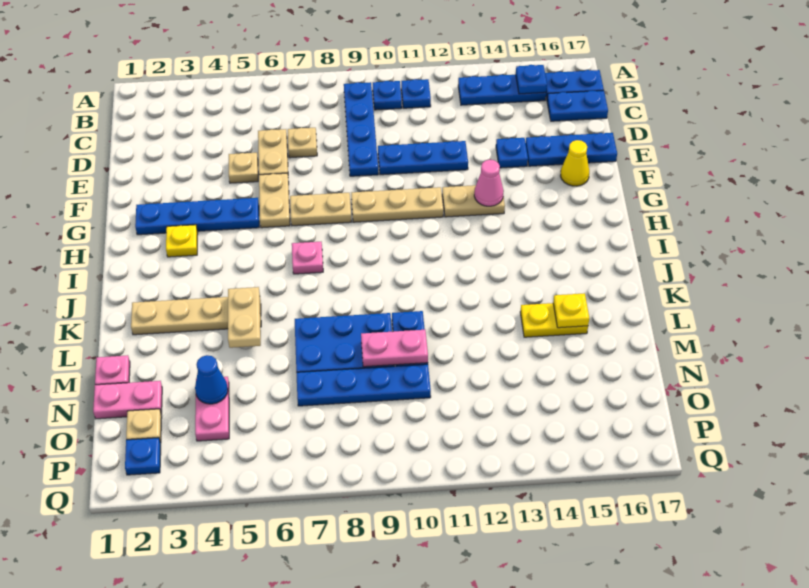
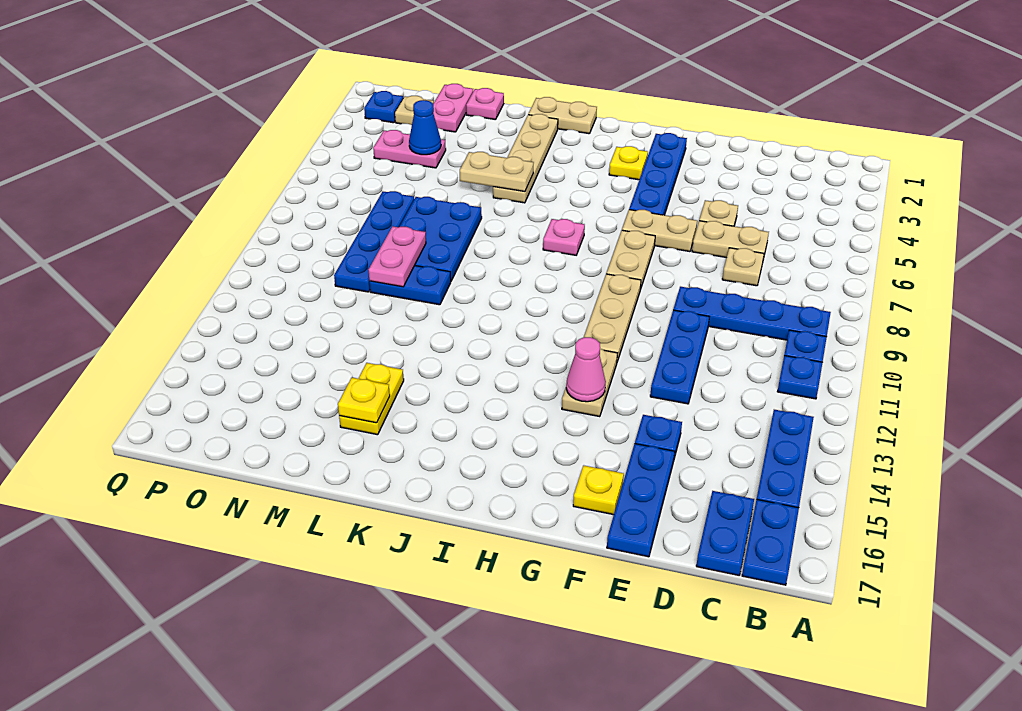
blue plate B15 level 2 -> none
yellow cone F16 level 1 -> yellow plate F16 level 1
none -> tan plate J1:K1 level 1

